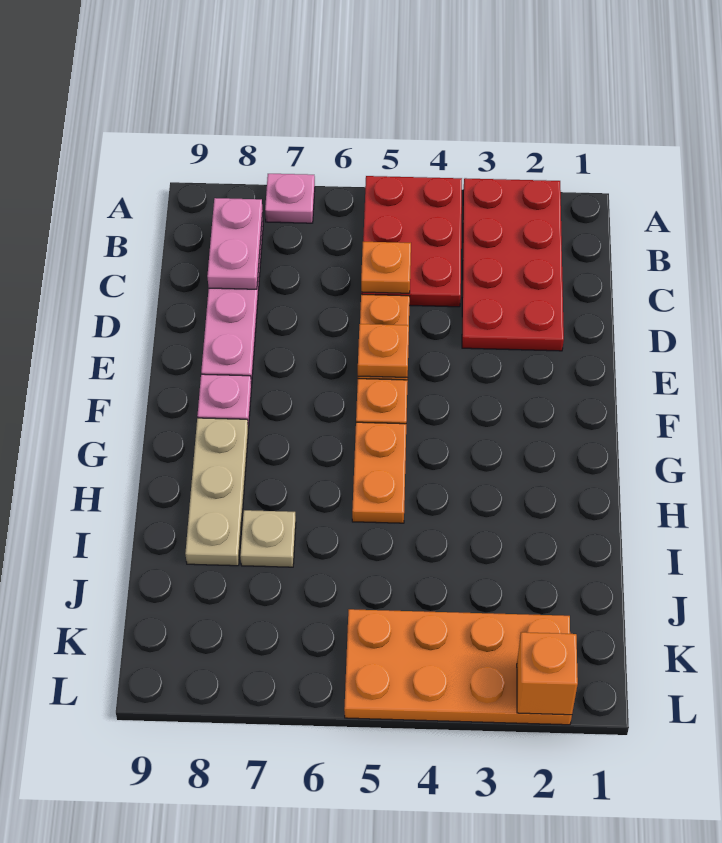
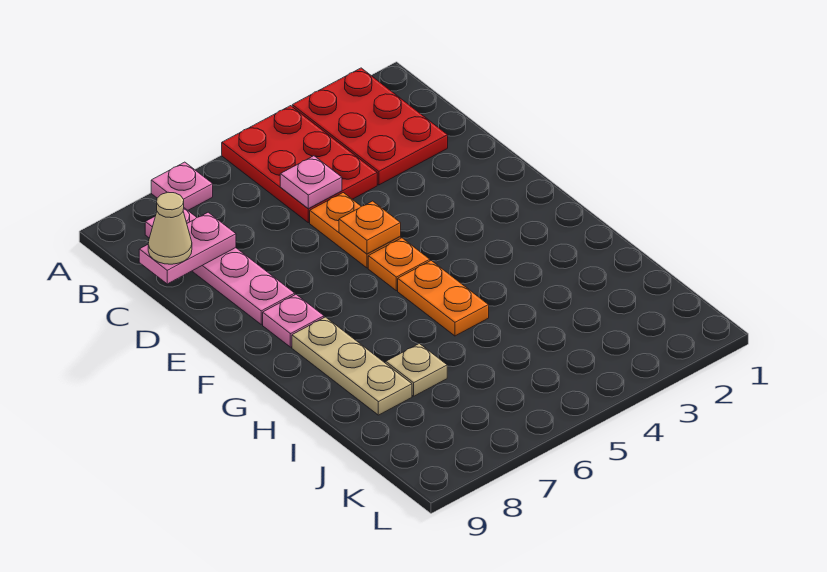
red plate A2:D3 level 1 -> red plate A2:C3 level 1
pink plate B8:C8 level 2 -> pink plate C8:C9 level 2
orange plate C5 level 2 -> pink plate C5 level 2
none -> tan cone C9 level 3
orange plate K2:L5 level 1 -> none
orange brick L2 level 2 -> none

